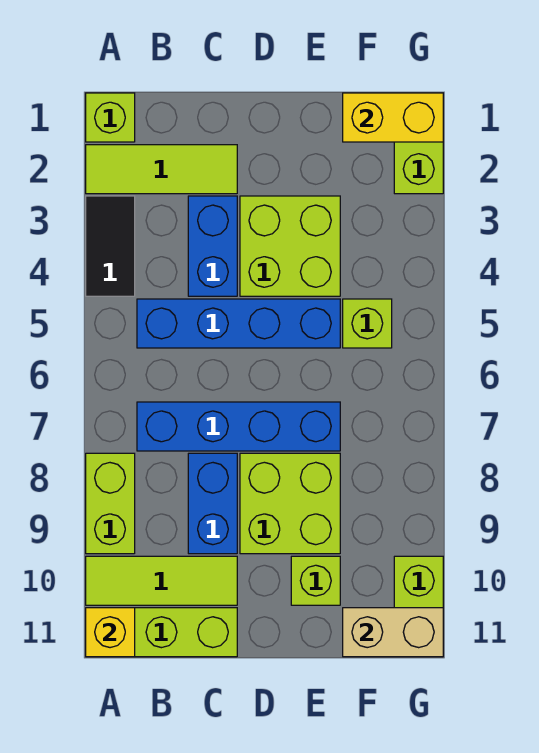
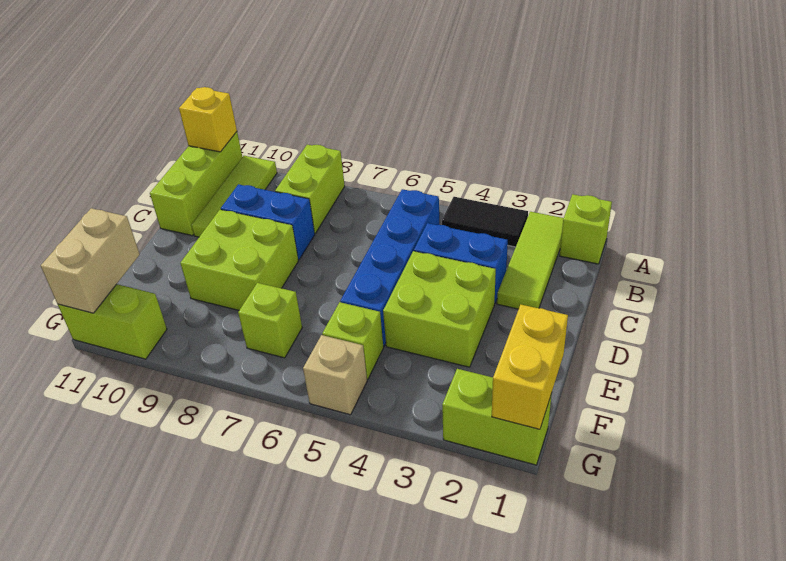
lime brick A8:A9 level 1 -> lime brick A8:B8 level 1
blue brick B7:E7 level 1 -> none
lime brick E10 level 1 -> lime brick F7 level 1
none -> tan brick G5 level 1

